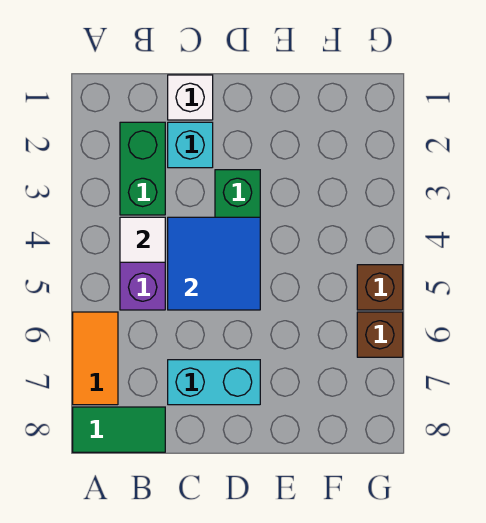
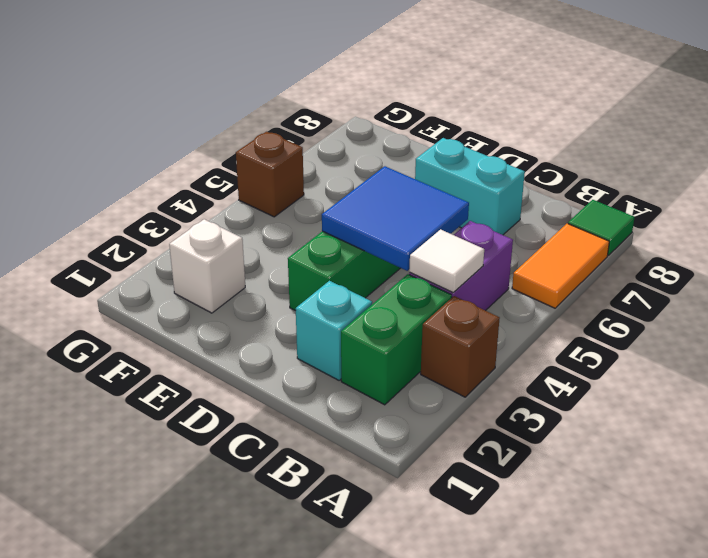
green tile A8:B8 level 1 -> green tile A8 level 1
white brick C1 level 1 -> white brick F2 level 1
brown brick G6 level 1 -> brown brick A3 level 1

